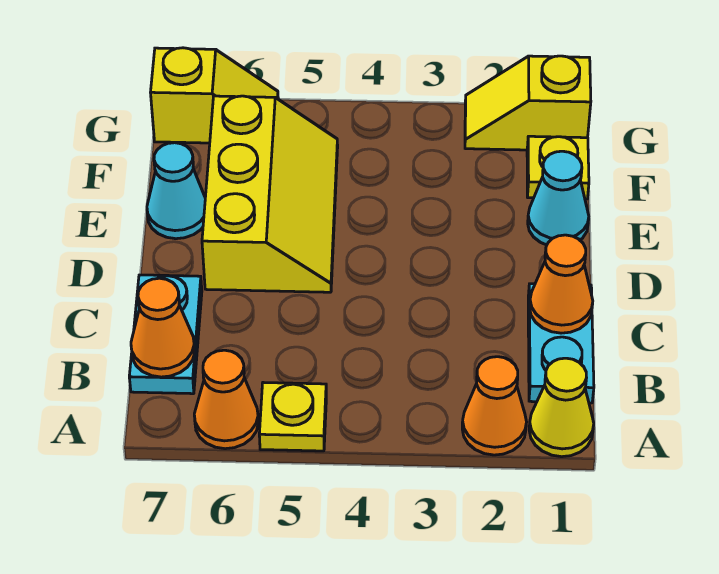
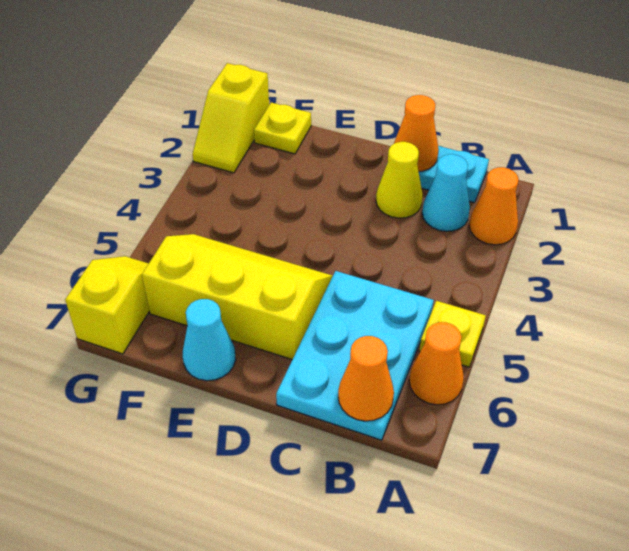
yellow cone A1 level 1 -> yellow cone C2 level 1
cyan plate B7:C7 level 1 -> cyan plate B5:C7 level 1
cyan cone E1 level 1 -> cyan cone B2 level 1

